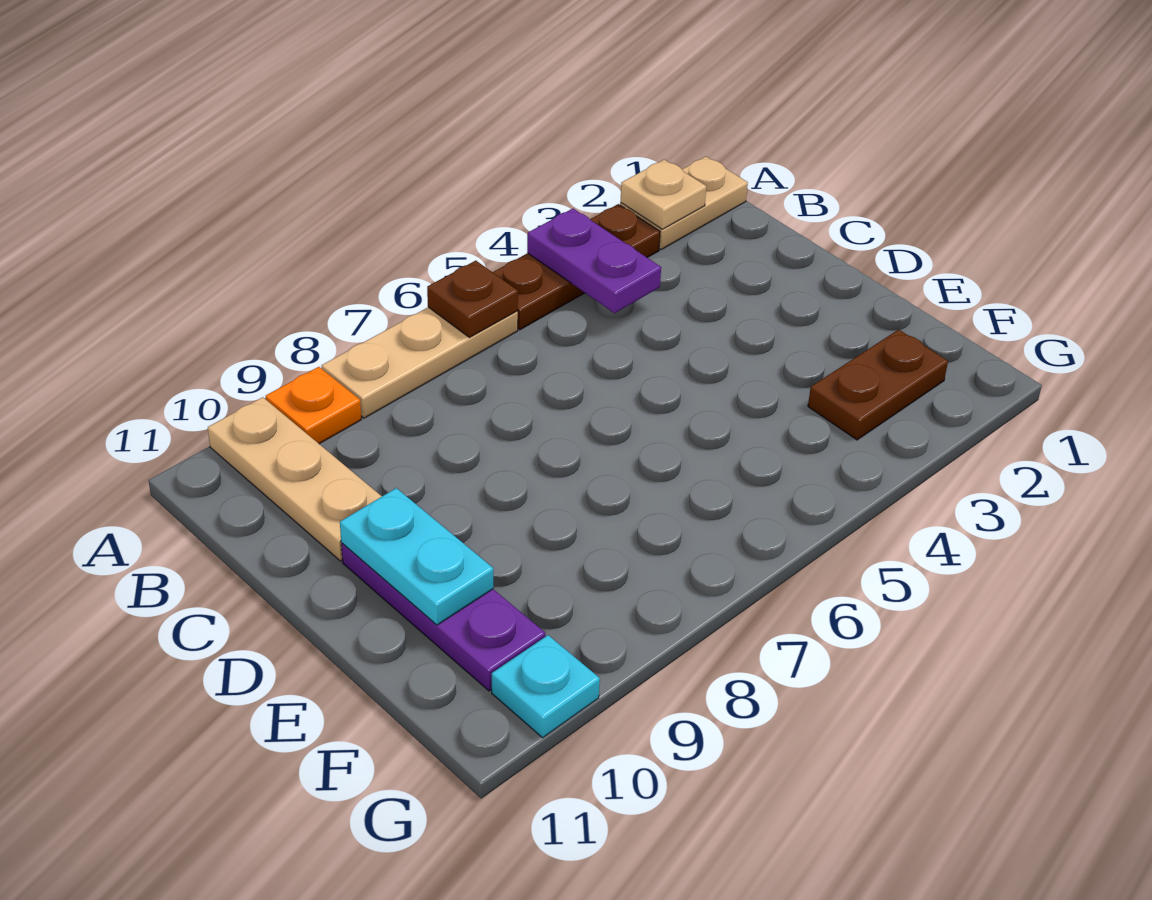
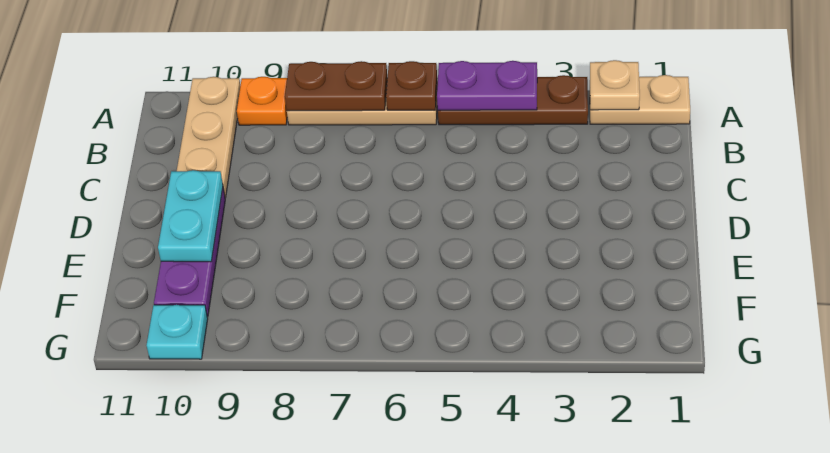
purple plate A4:B4 level 2 -> purple plate A4:A5 level 2
brown plate F2:F3 level 1 -> brown plate A7:A8 level 2

